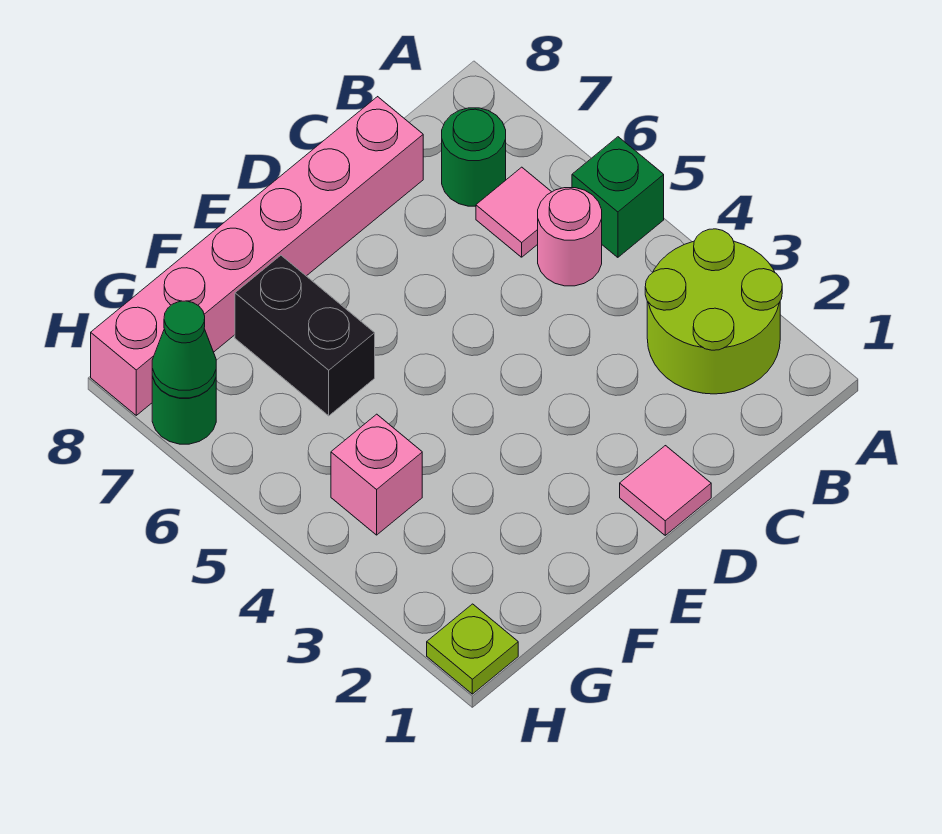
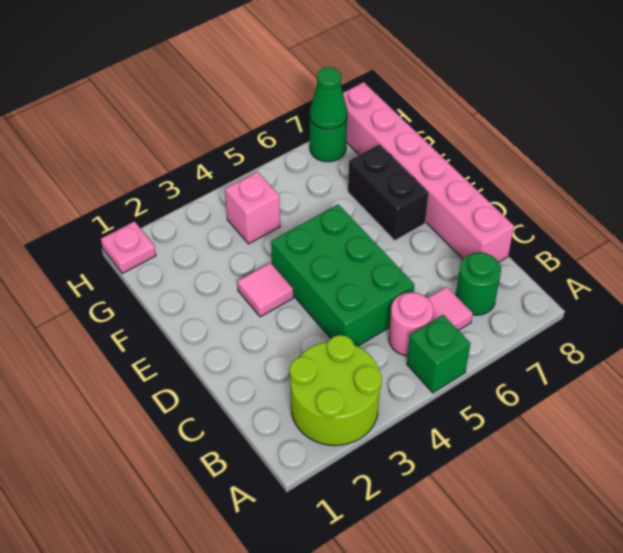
none -> green brick C4:E5 level 1
pink tile D1 level 1 -> pink tile E3 level 1
black brick F6:F7 level 1 -> black brick E7:F7 level 1
lime plate H1 level 1 -> pink plate H1 level 1

